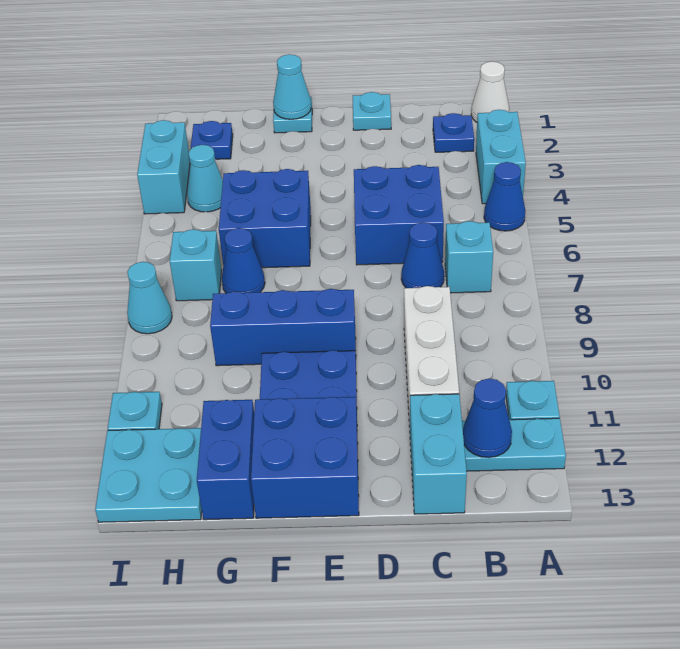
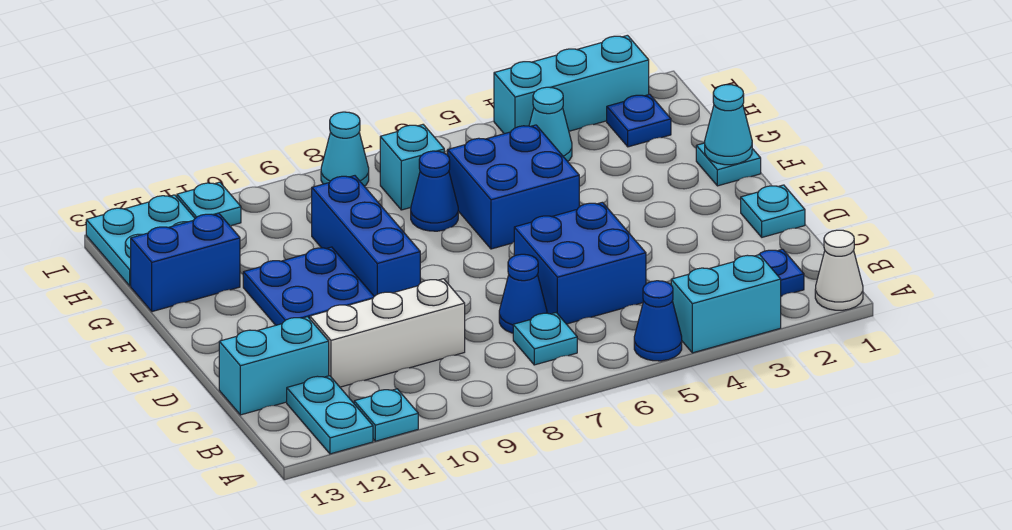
cyan brick B7 level 1 -> cyan plate B7 level 1
blue cone B12 level 2 -> none
blue brick E12:F13 level 1 -> none
cyan brick I3:I4 level 1 -> cyan brick I2:I4 level 1

